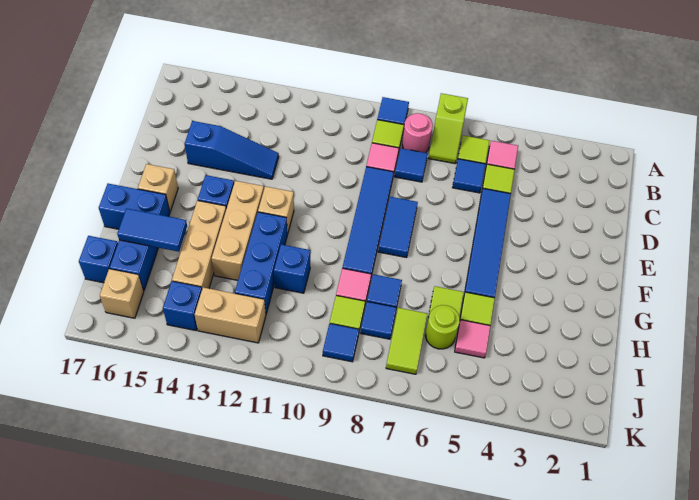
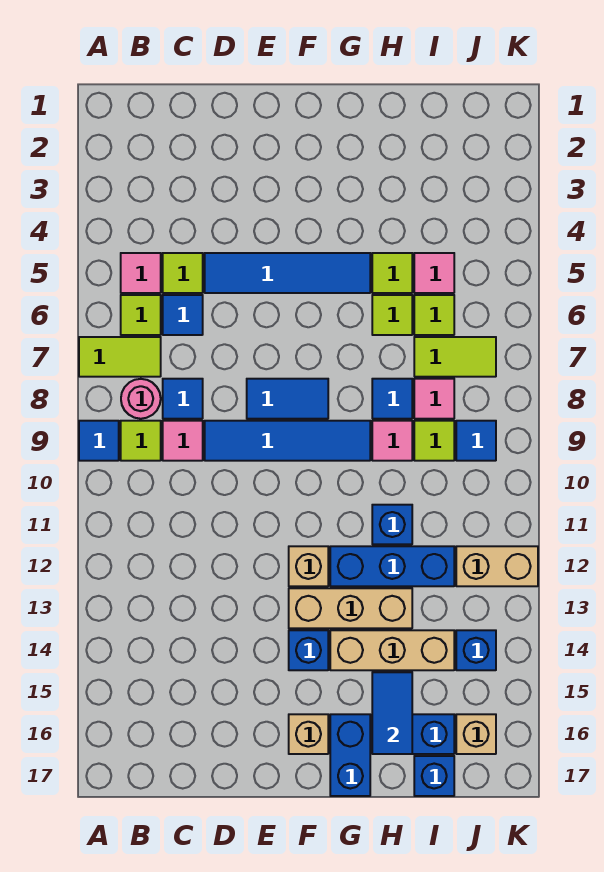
lime slope A7:B7 level 1 top A -> lime tile A7:B7 level 1
blue slope D13:D15 level 1 top 15 -> none
lime round brick I6 level 1 -> lime tile I6 level 1
blue tile I8 level 1 -> pink tile I8 level 1
tan brick J12:J13 level 1 -> tan brick J12:K12 level 1

